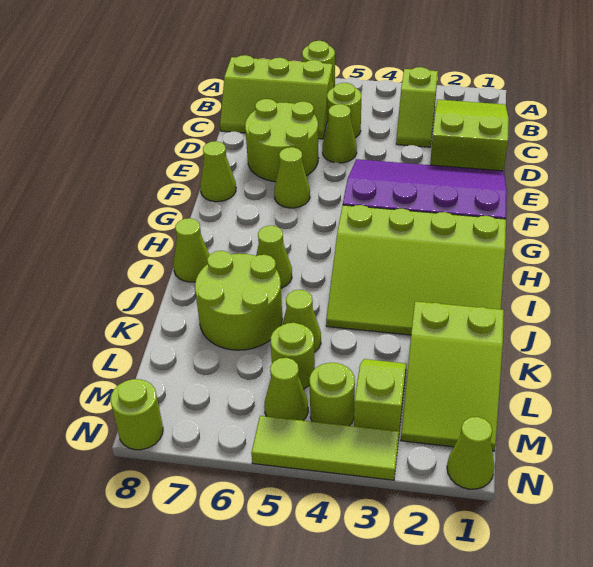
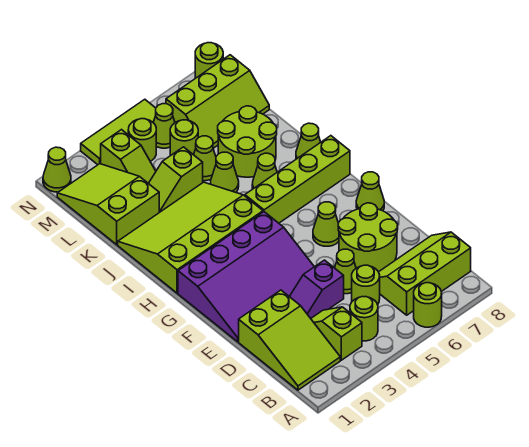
none -> lime round brick B4 level 1
none -> purple slope D3:D4 level 1 top 4
none -> lime brick H5:H8 level 1
none -> lime cone J5 level 1
none -> lime slope K3:K4 level 1 top 4
none -> lime slope L6:M8 level 1 top M

